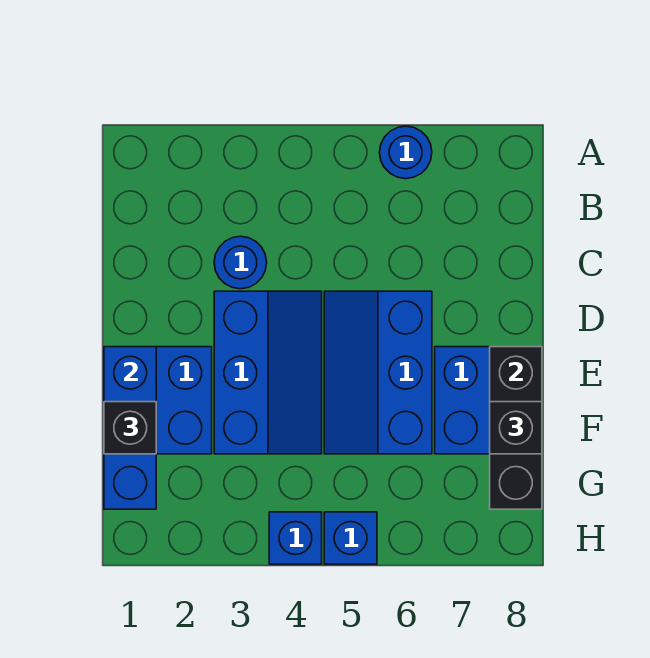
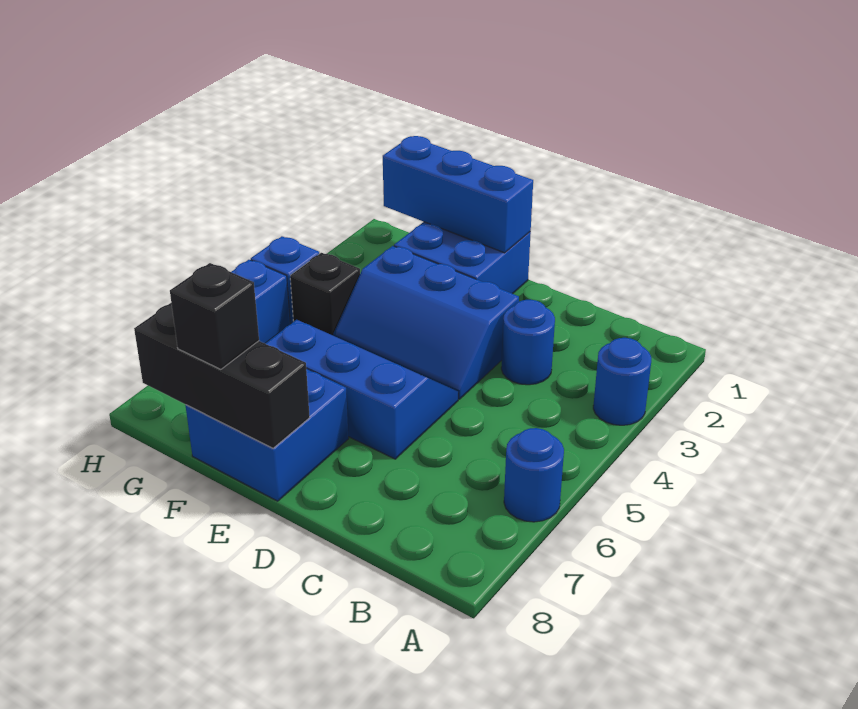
none -> blue round brick A3 level 1
black brick F1 level 3 -> black brick G4 level 1

